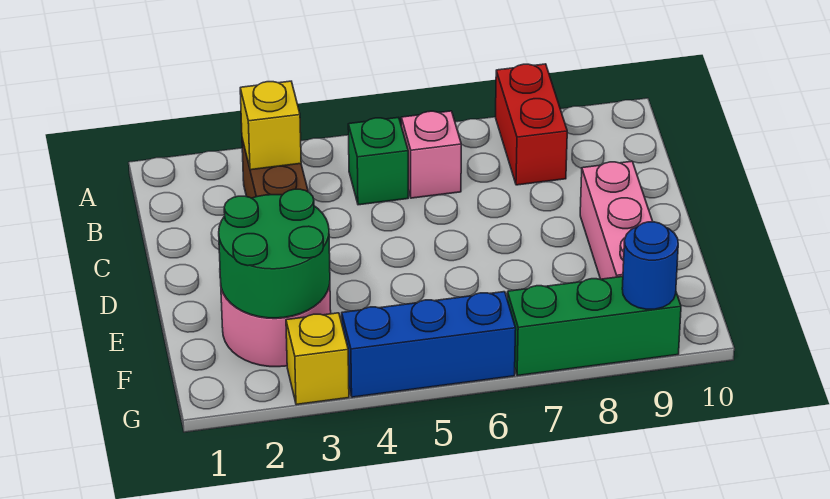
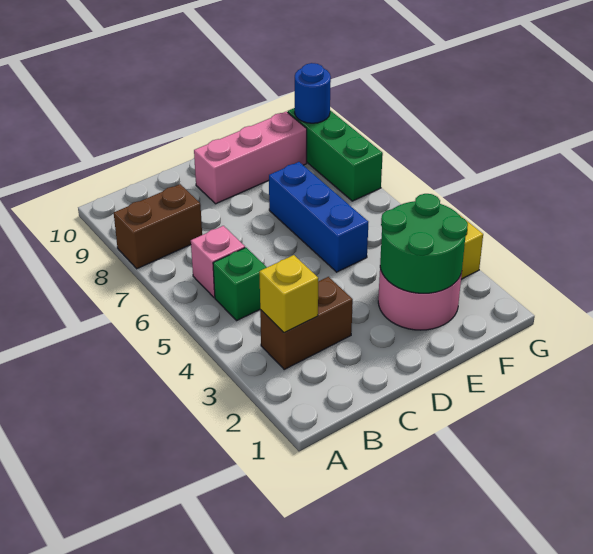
red brick A8:B8 level 1 -> brown brick A8:B8 level 1
blue brick G4:G6 level 1 -> blue brick E5:E7 level 1

